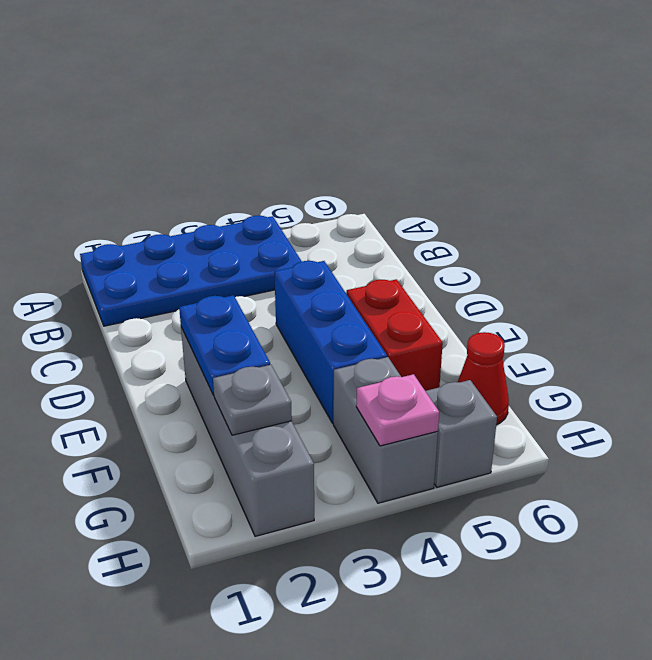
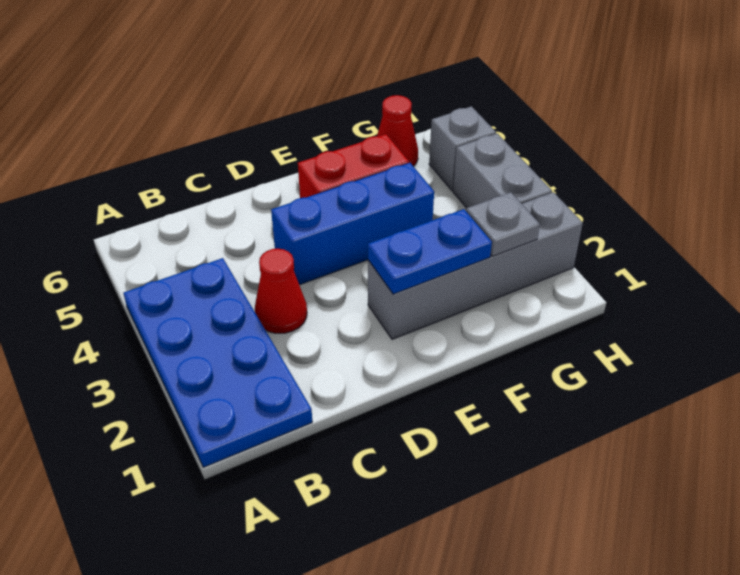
none -> red cone C3 level 1
grey brick G4:H4 level 1 -> grey brick H3:H4 level 1
pink plate H4 level 2 -> none

